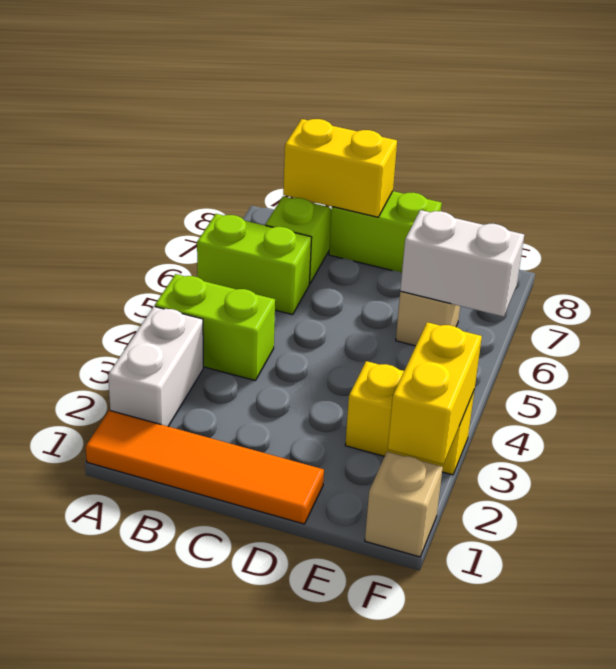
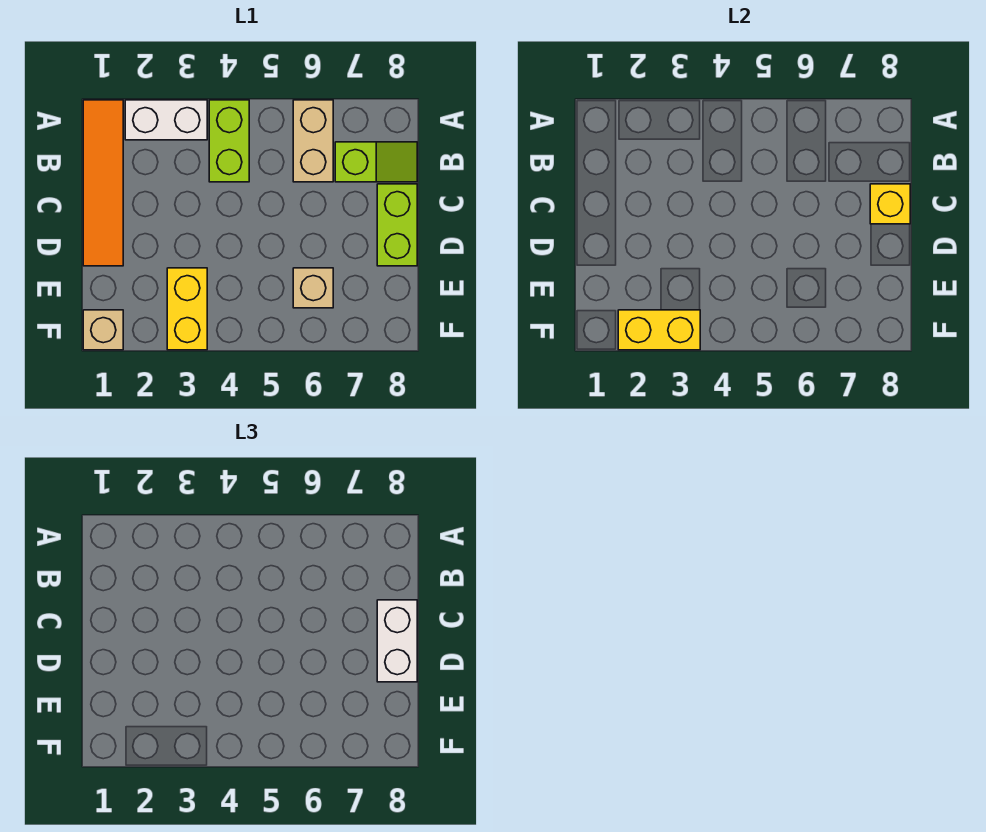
lime brick A6:B6 level 1 -> tan brick A6:B6 level 1
yellow brick B8:C8 level 2 -> yellow brick C8 level 2
white brick E6:F6 level 2 -> white brick C8:D8 level 3

